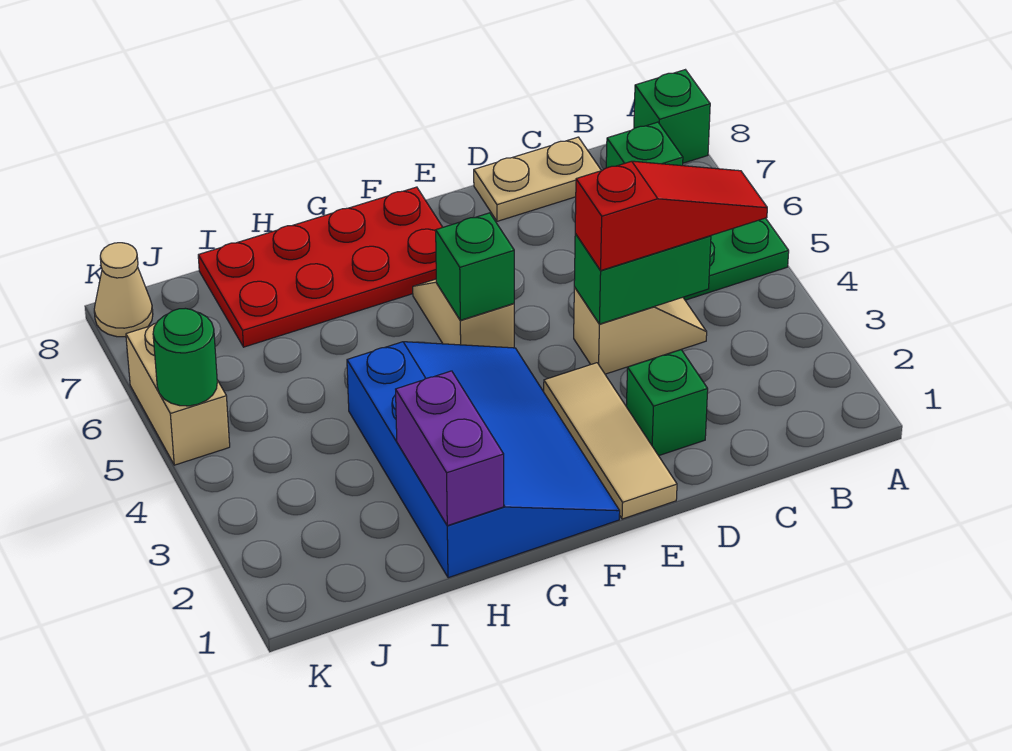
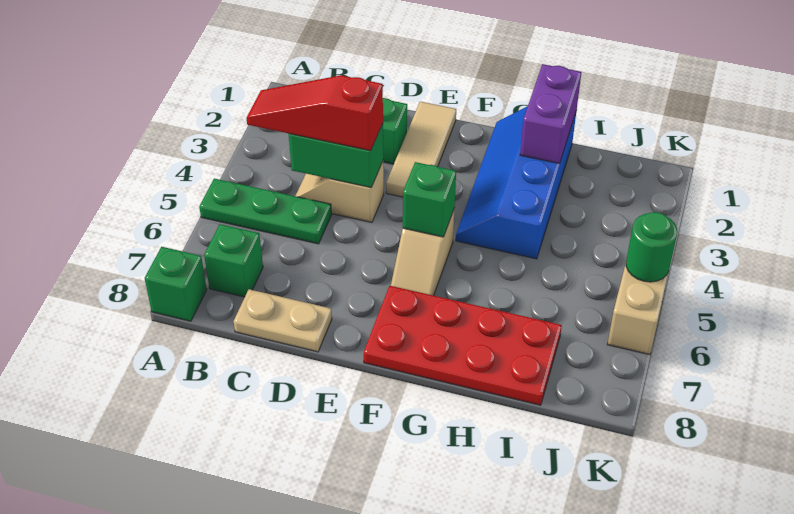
blue slope F1:H4 level 1 top H -> blue slope G1:H4 level 1 top H
tan cone K8 level 1 -> none

